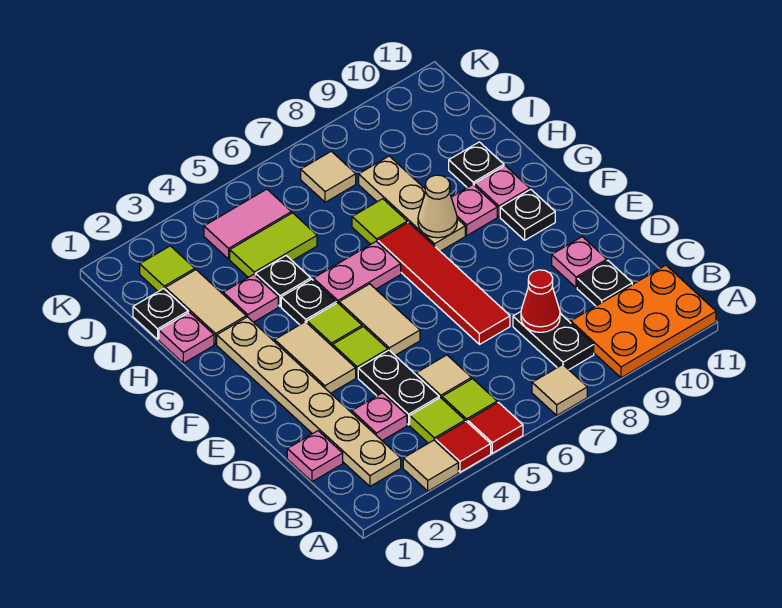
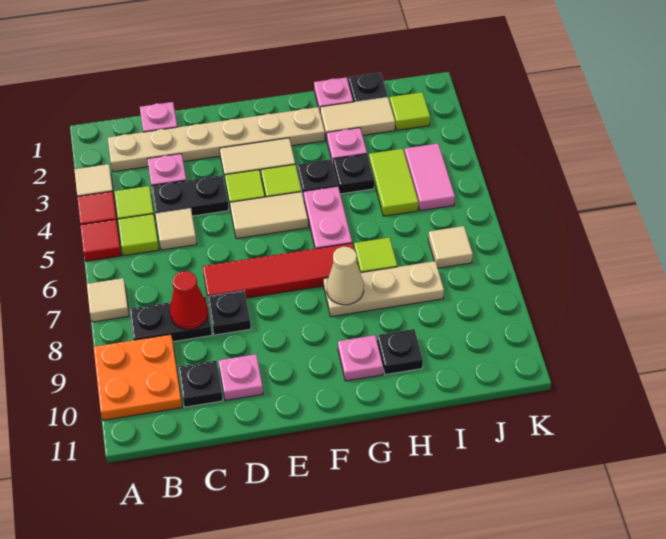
orange plate A9:B11 level 1 -> orange plate A9:B10 level 1
black plate F10 level 1 -> black plate D8 level 1
pink plate G9 level 1 -> none

